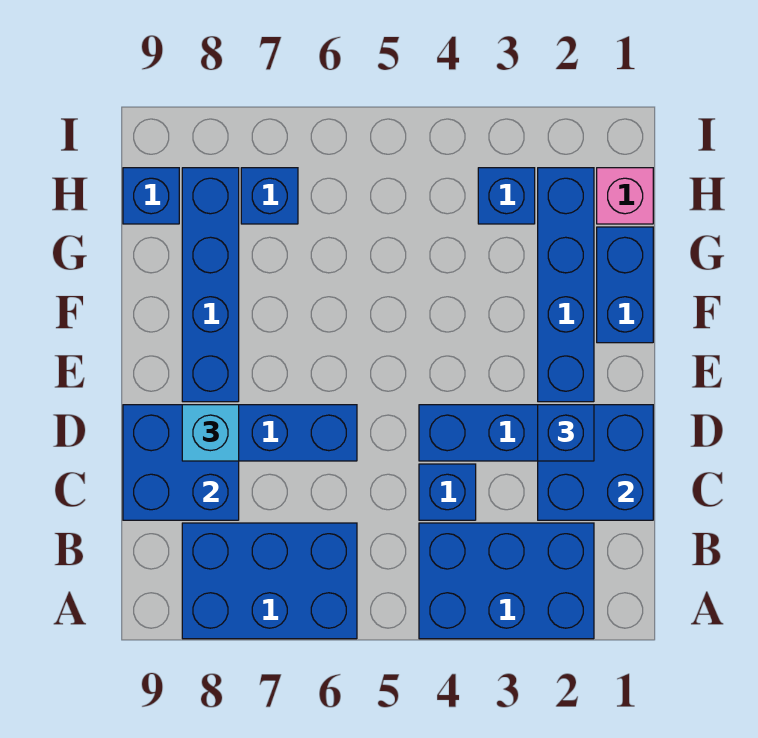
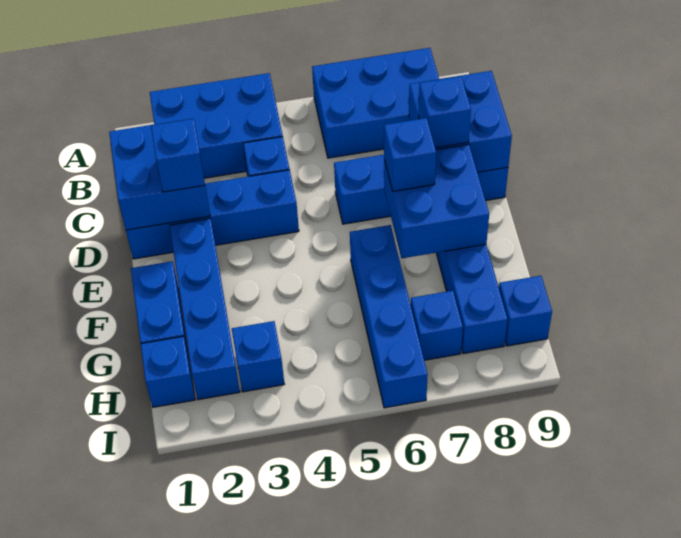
cyan brick D8 level 3 -> blue brick D8 level 3
none -> blue brick E7:F8 level 2
none -> blue brick E7 level 3
none -> blue brick F6:I6 level 1
pink brick H1 level 1 -> blue brick H1 level 1

